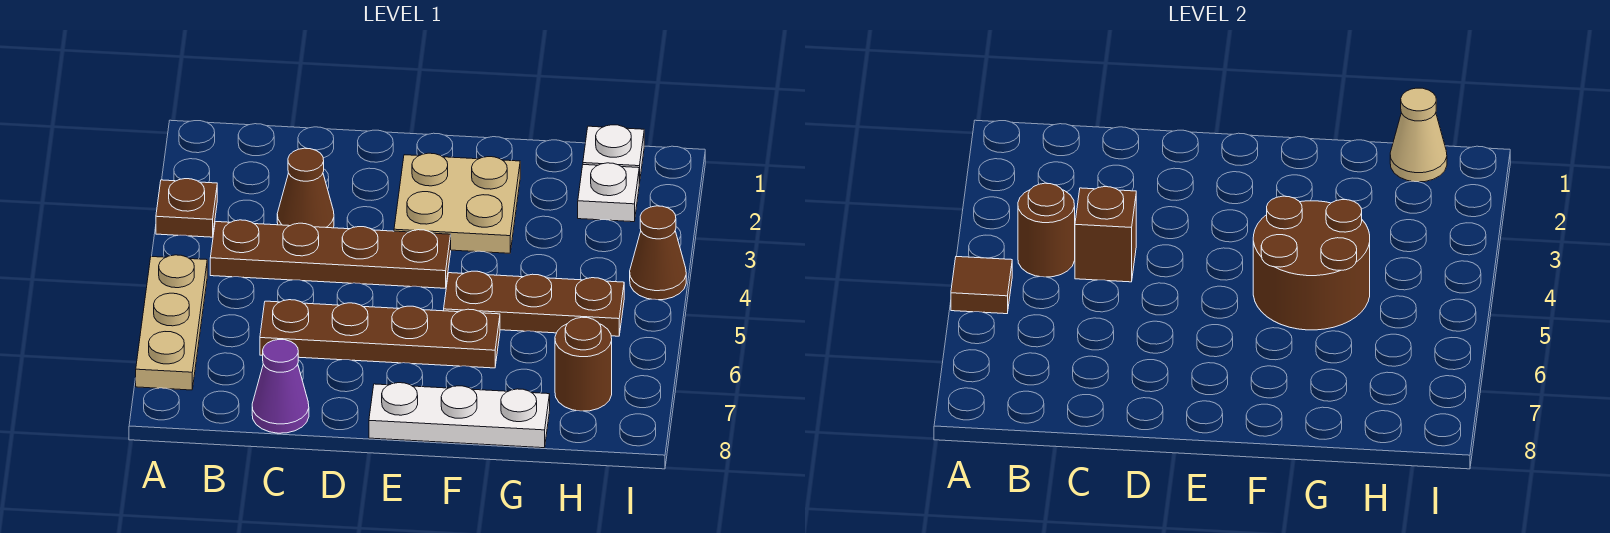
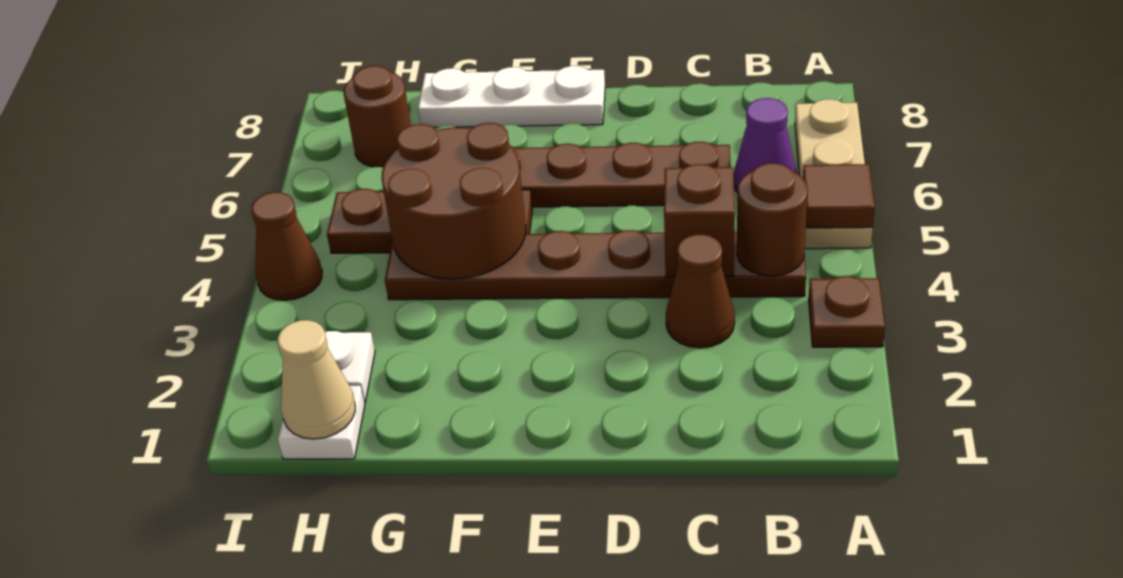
brown plate B4:E4 level 1 -> brown plate B4:G4 level 1
purple cone C8 level 1 -> purple cone B6 level 1
tan plate E2:F3 level 1 -> none

